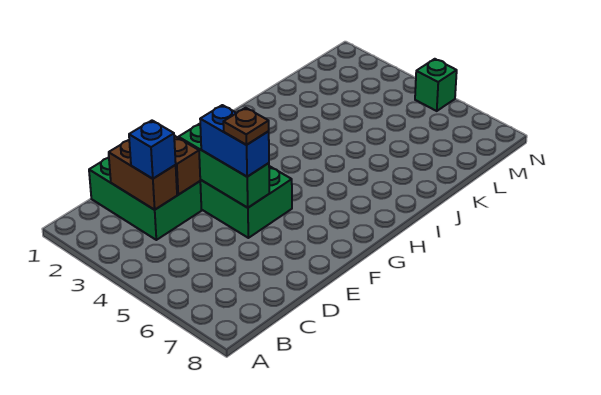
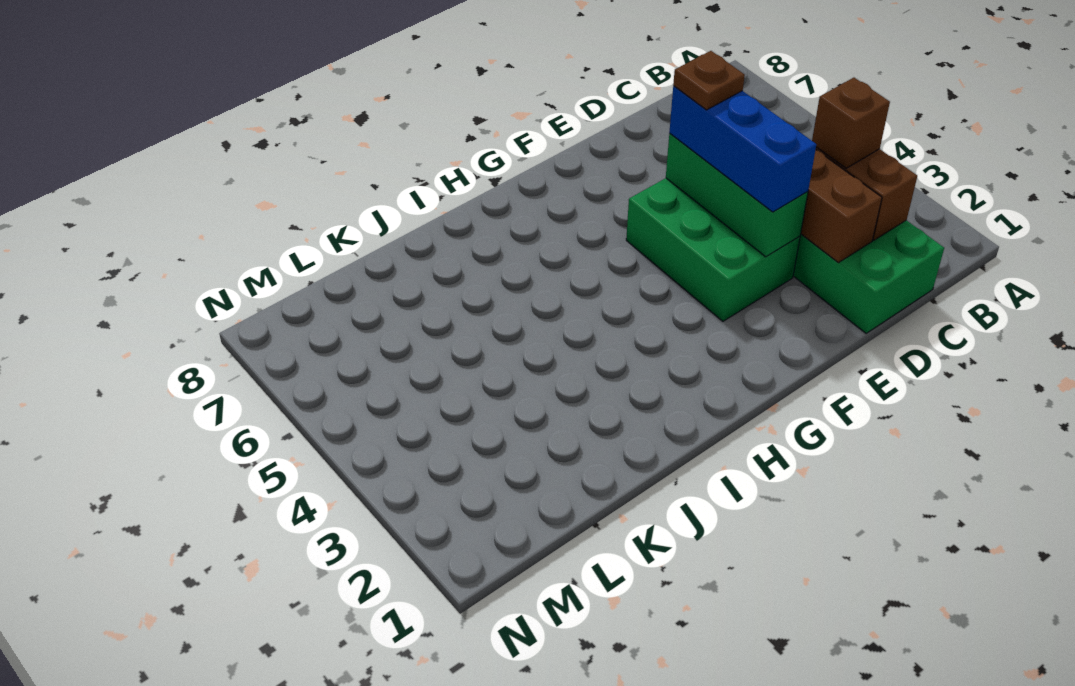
blue brick C3 level 3 -> brown brick C3 level 3
blue brick E4:E5 level 3 -> blue brick E3:E5 level 3
green brick N5 level 1 -> none

